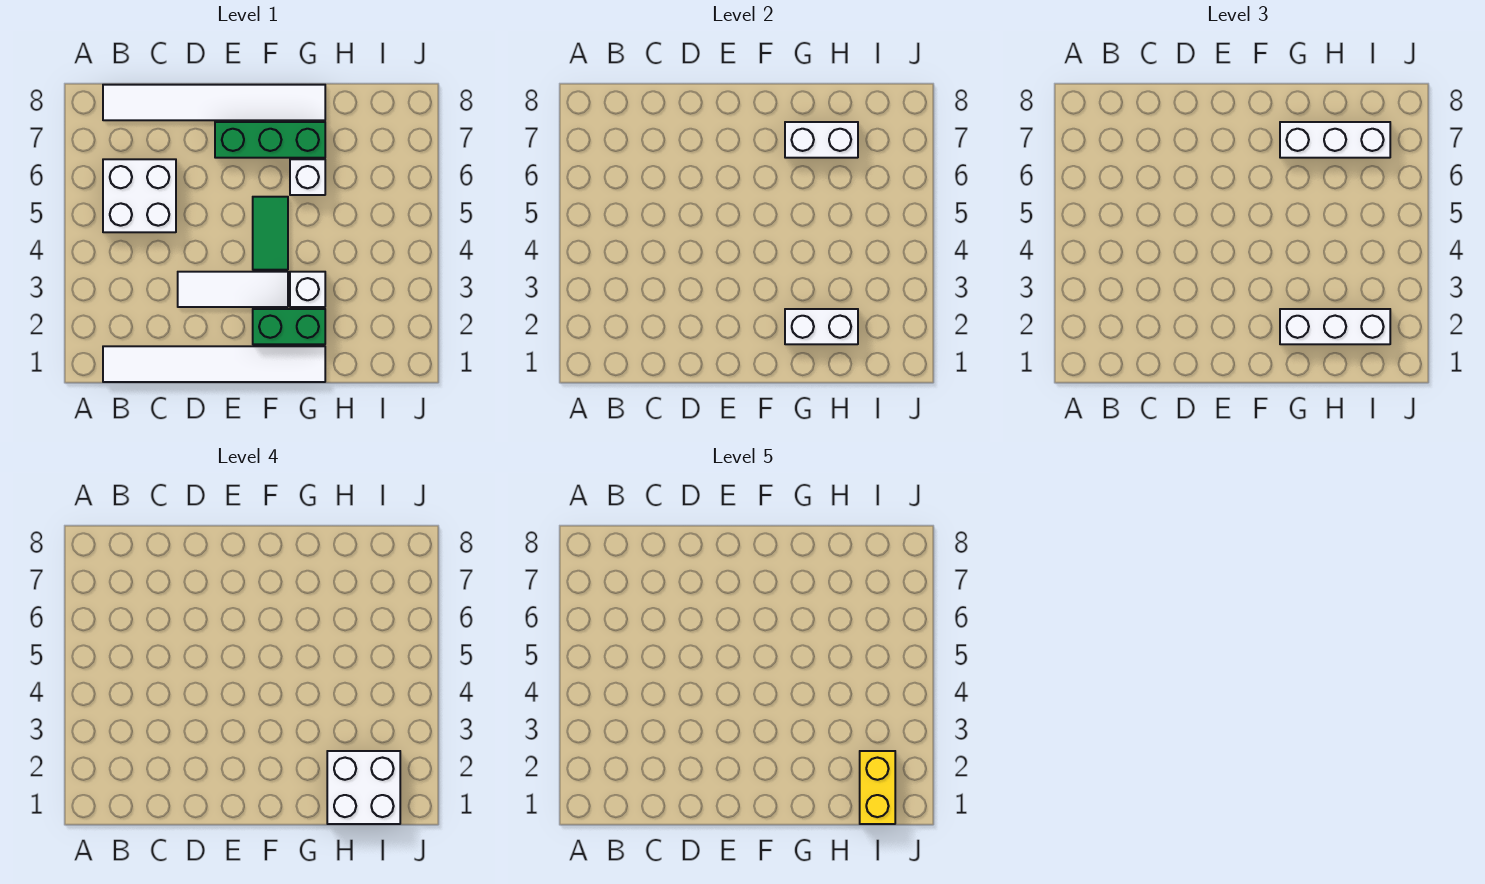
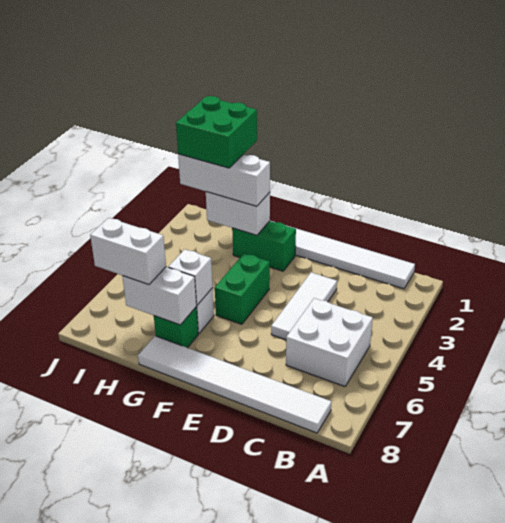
white tile D3:F3 level 1 -> white tile D3:D5 level 1
green brick E7:G7 level 1 -> green brick G7 level 1
green tile F4:F5 level 1 -> green brick F4:F5 level 1
white brick G3 level 1 -> white brick G6 level 2
white brick G7:I7 level 3 -> white brick H7:I7 level 3
white brick H1:I2 level 4 -> green brick H1:I2 level 4
yellow brick I1:I2 level 5 -> none

